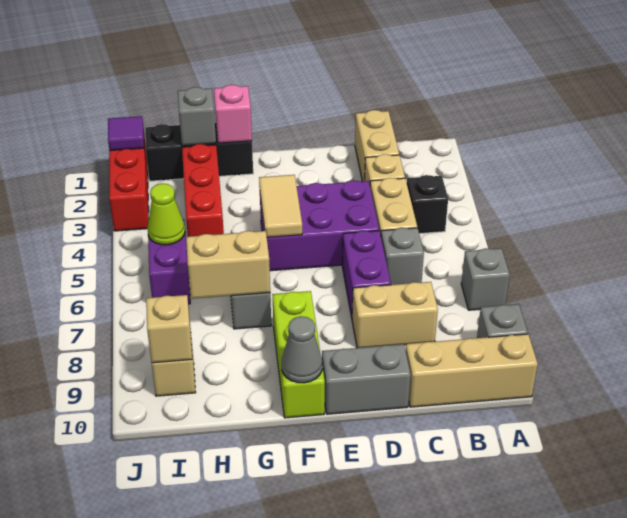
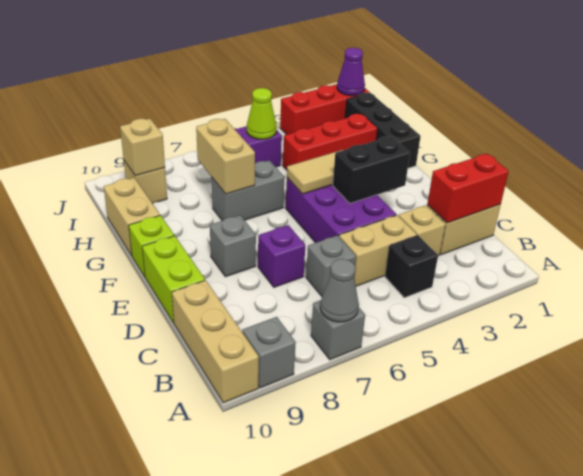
none -> red brick C1:C2 level 2
tan brick C8:D8 level 1 -> tan brick G10:H10 level 1
purple brick D6:D7 level 1 -> purple brick D7 level 1
grey brick D10:E10 level 1 -> lime brick D10:E10 level 1
none -> black brick E3:E4 level 2
lime brick F8:F10 level 1 -> lime brick F10 level 1
grey cone F10 level 2 -> grey cone A7 level 2
pink brick G1 level 2 -> none
grey brick H1 level 2 -> grey brick E8 level 1
purple tile J1 level 2 -> purple cone J1 level 2

